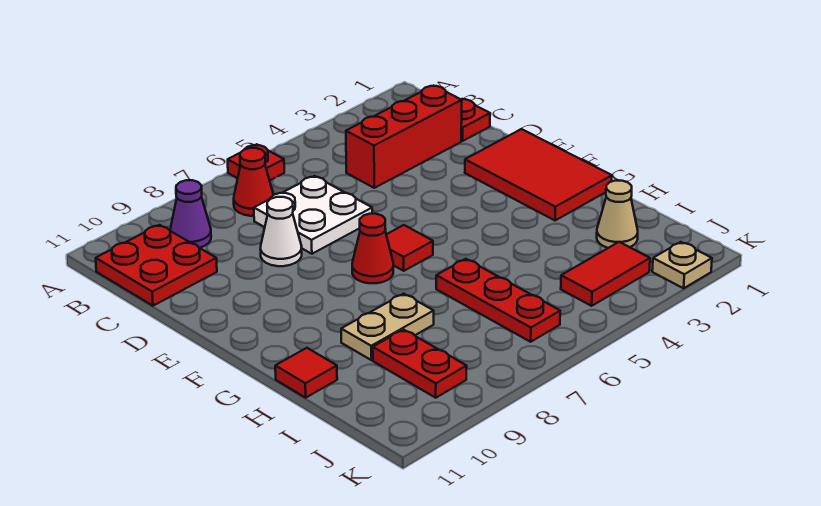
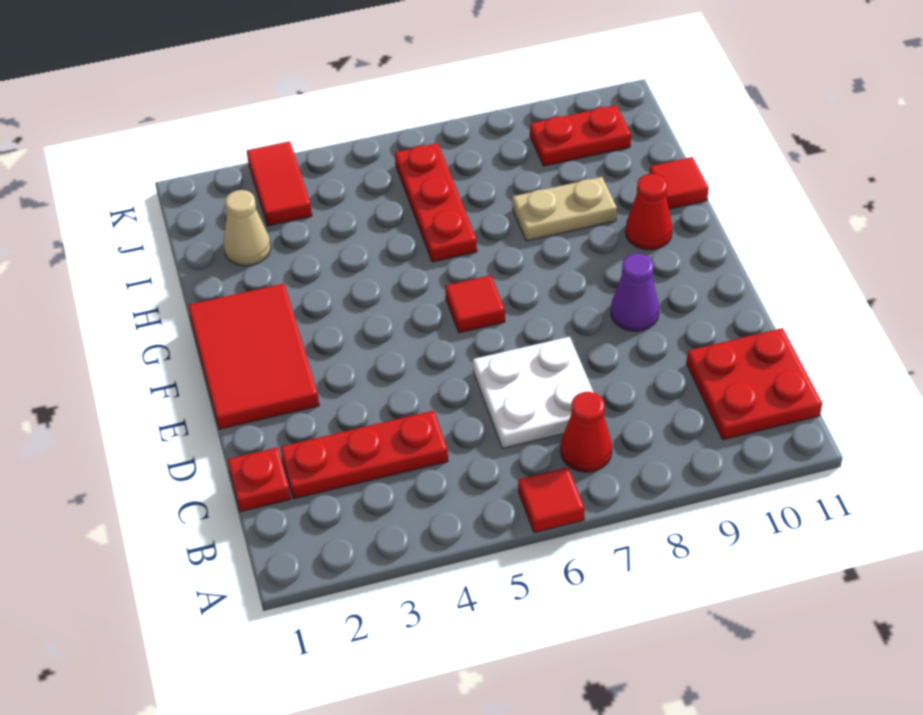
red plate A6 level 1 -> red tile A6 level 1
purple cone B9 level 1 -> purple cone E9 level 1
red brick C2:C4 level 1 -> red plate C2:C4 level 1
white cone D8 level 1 -> none
red cone F7 level 1 -> red cone G10 level 1
red plate I9:J9 level 1 -> red plate J9:J10 level 1
red tile J3:J4 level 1 -> red tile J3:K3 level 1
tan plate K2 level 1 -> none

